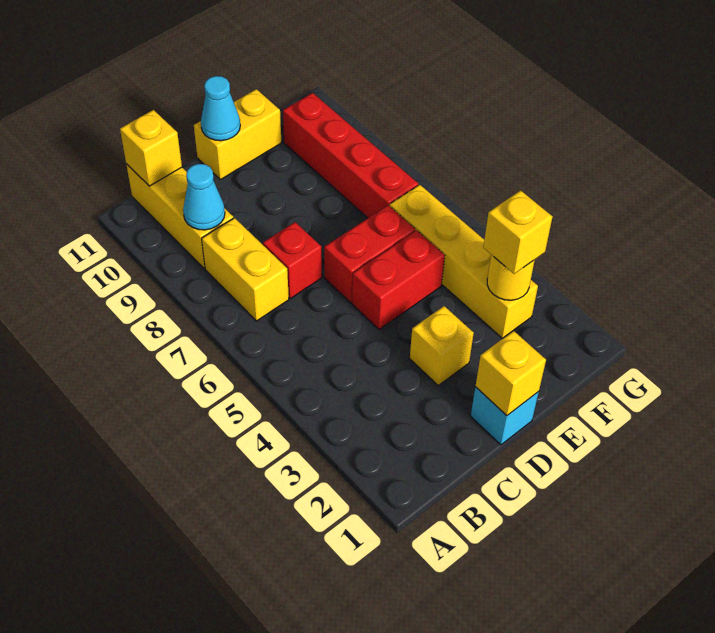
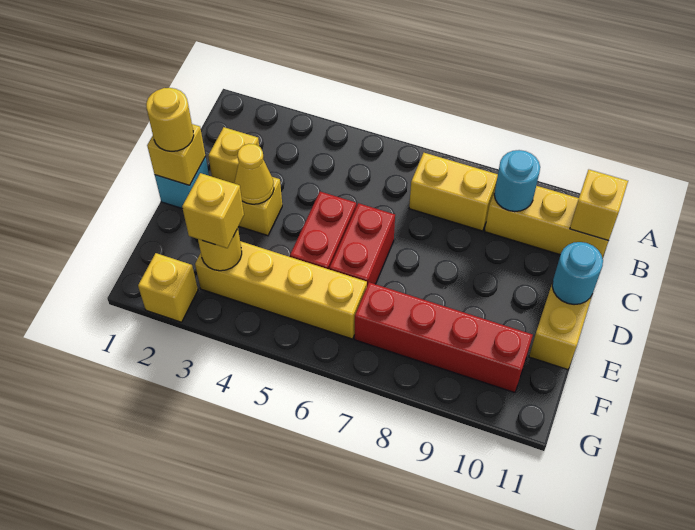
cyan cone B9 level 2 -> cyan round brick B9 level 2
none -> yellow brick C2 level 1
red brick C7 level 1 -> none
none -> yellow round brick D1 level 3
none -> yellow cone D3 level 2
cyan cone D11 level 2 -> cyan round brick D11 level 2
none -> yellow brick G2 level 1

